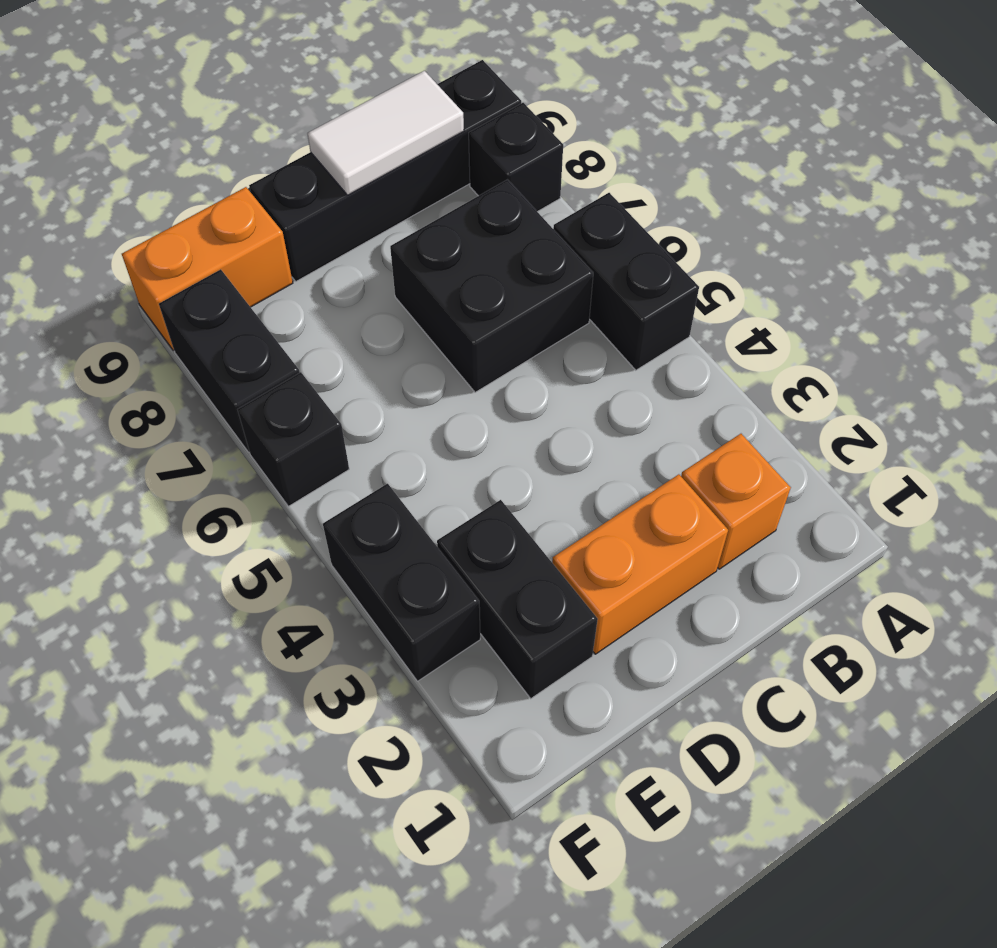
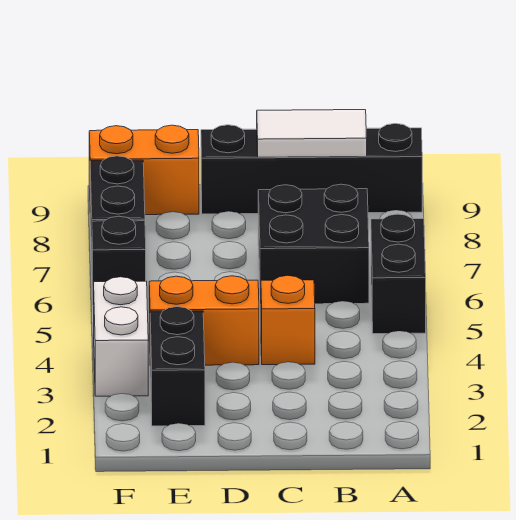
black brick A8 level 1 -> none
orange brick B2 level 1 -> orange brick C4 level 1
orange brick C2:D2 level 1 -> orange brick D4:E4 level 1
black brick F3:F4 level 1 -> white brick F3:F4 level 1

